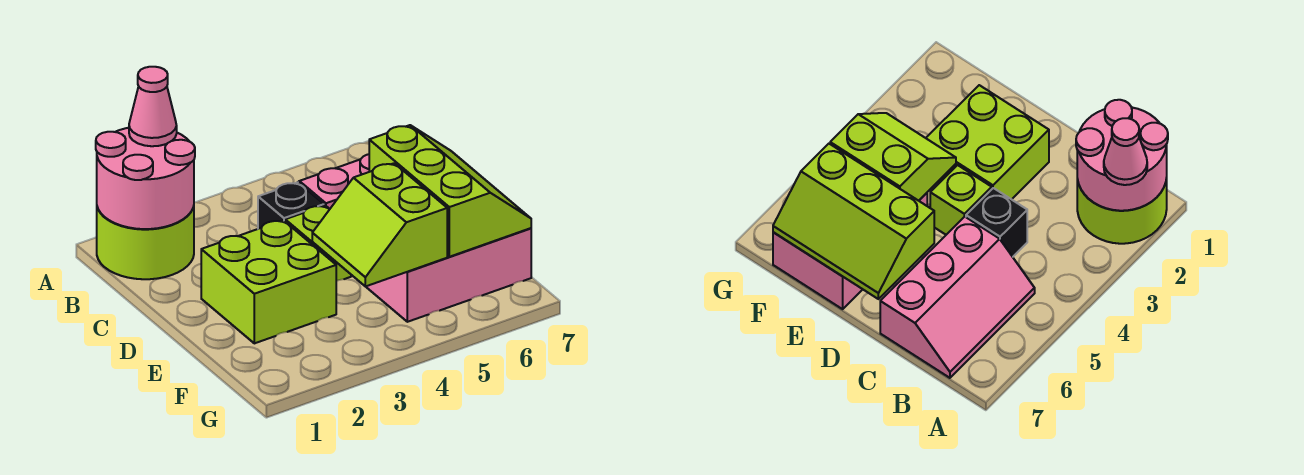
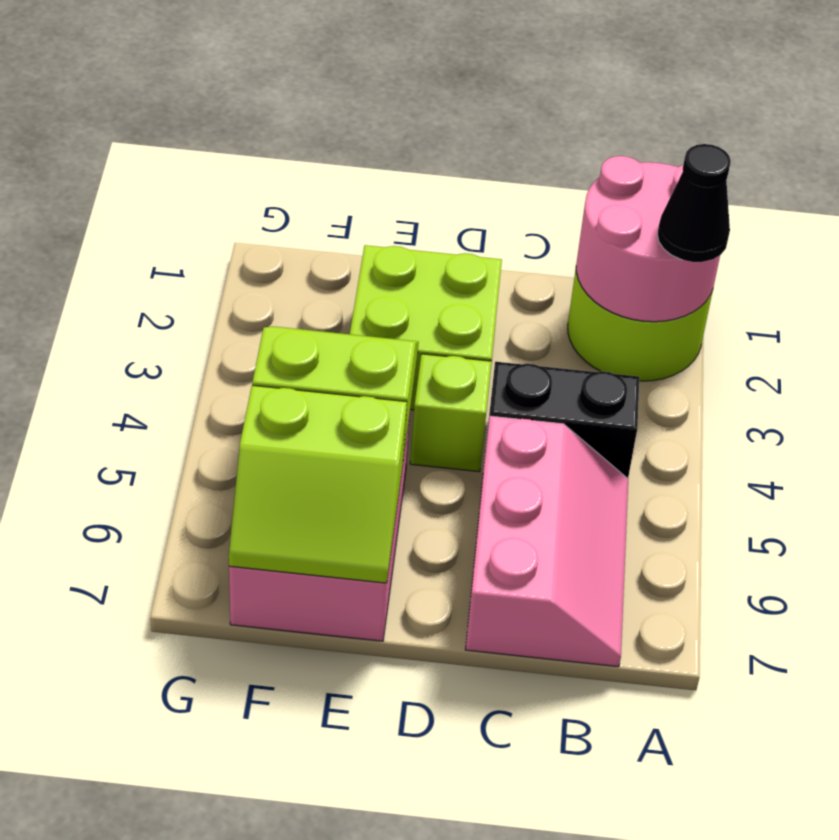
pink cone A2 level 3 -> black cone A2 level 3
black brick C4 level 1 -> black brick B4:C4 level 1
lime slope D6:F7 level 2 top 6 -> lime slope E6:F7 level 2 top 6

